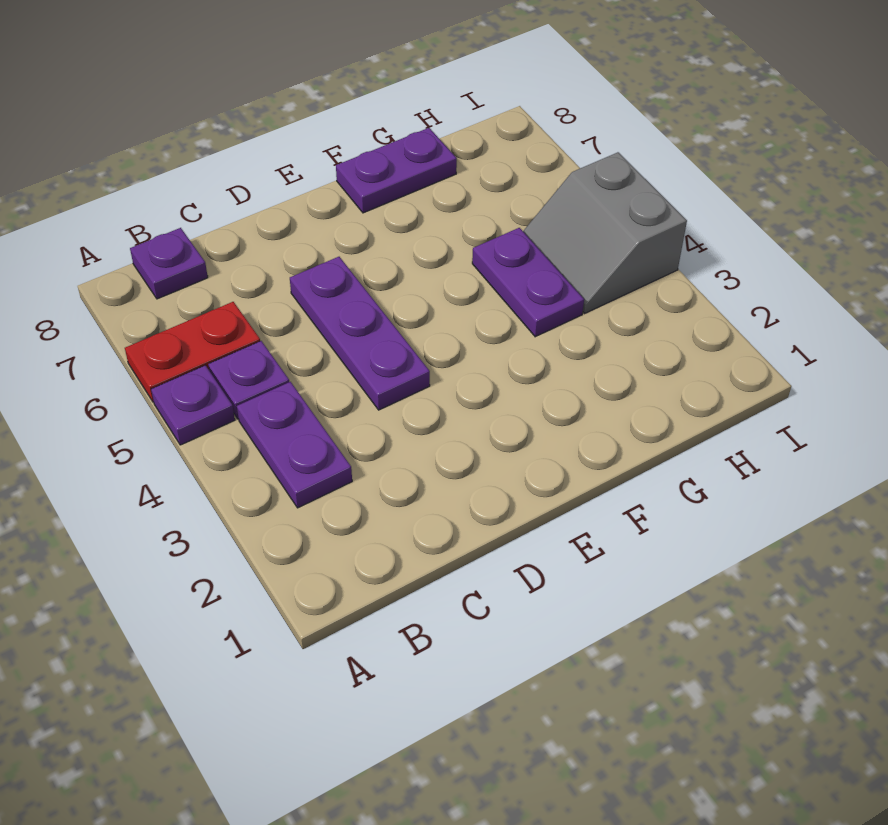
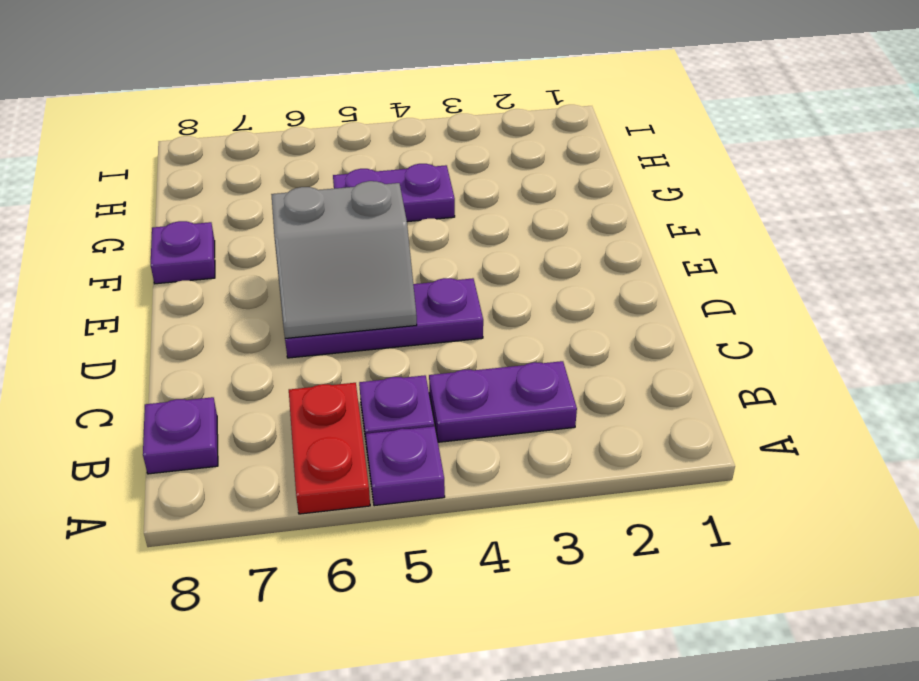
purple plate F8:G8 level 1 -> purple plate F8 level 1
grey slope H4:I5 level 1 top I -> grey slope D5:E6 level 2 top E

